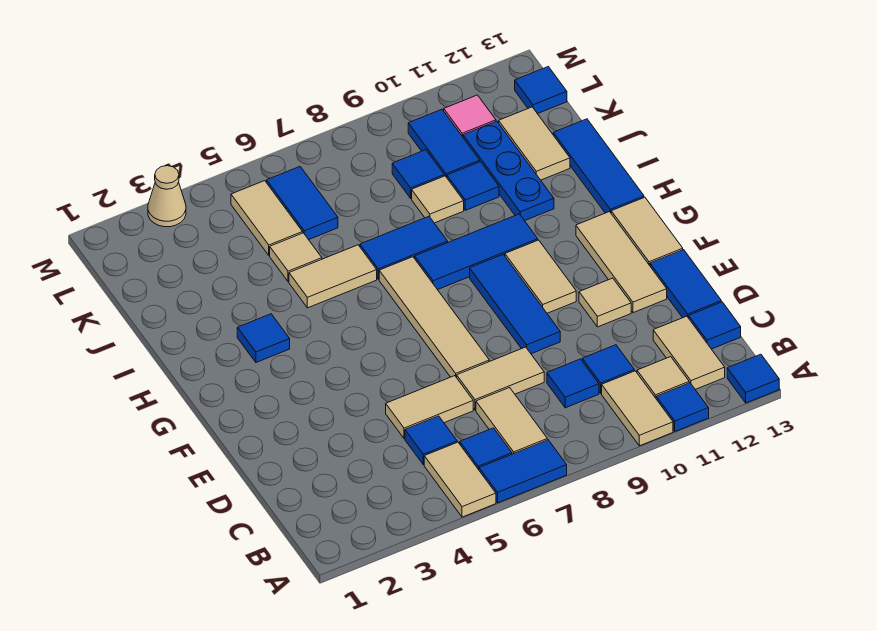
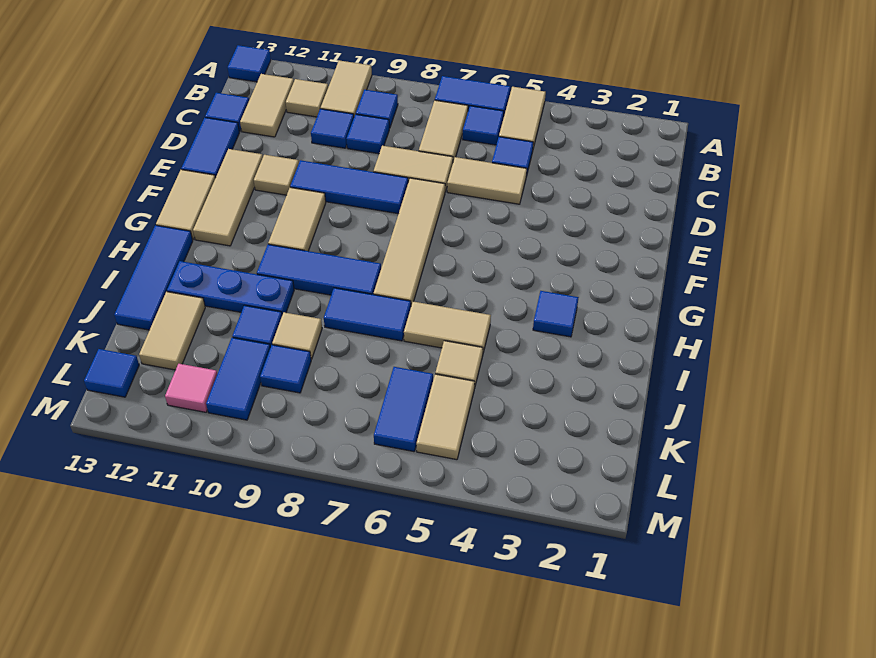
blue tile A11 level 1 -> blue tile B9 level 1
blue tile E9:G9 level 1 -> blue tile E8:E10 level 1
blue plate I11:K11 level 1 -> blue plate I10:I12 level 1
tan cone M3 level 1 -> none

